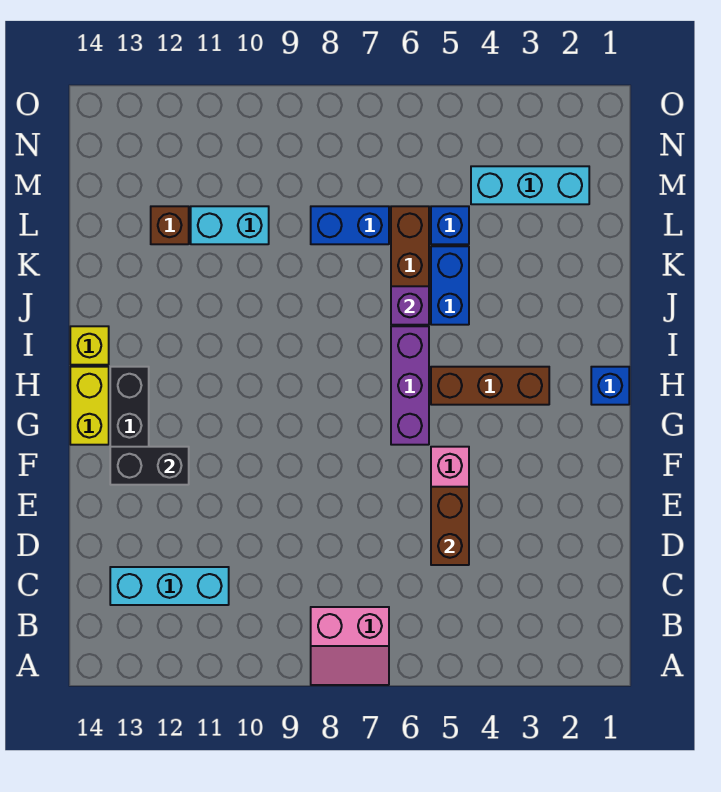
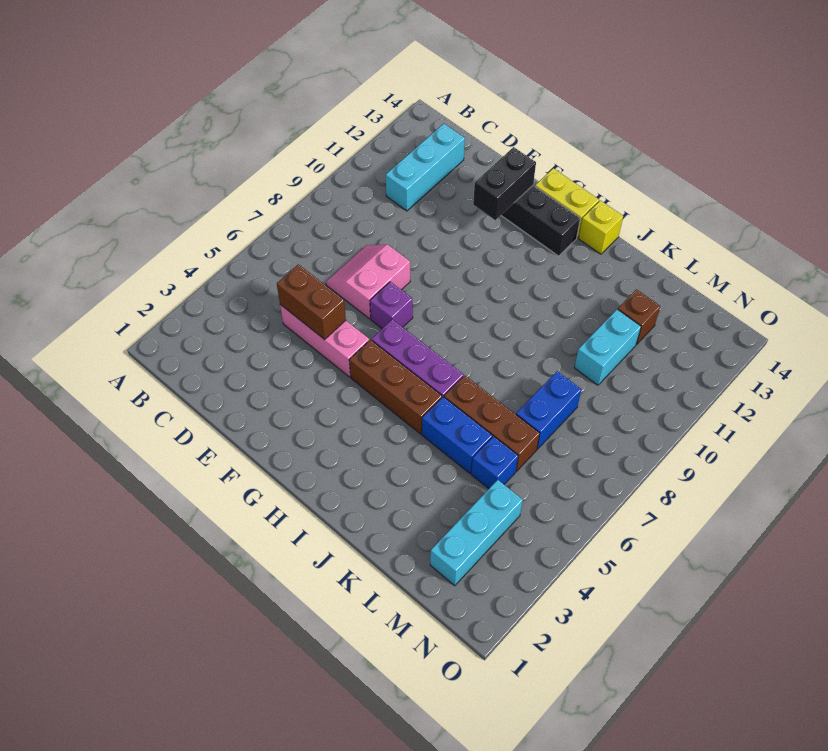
pink slope A7:B8 level 1 top B -> pink slope D7:E8 level 1 top E
blue brick H1 level 1 -> none
brown brick H3:H5 level 1 -> brown brick G5:I5 level 1
purple brick J6 level 2 -> purple brick F7 level 1

